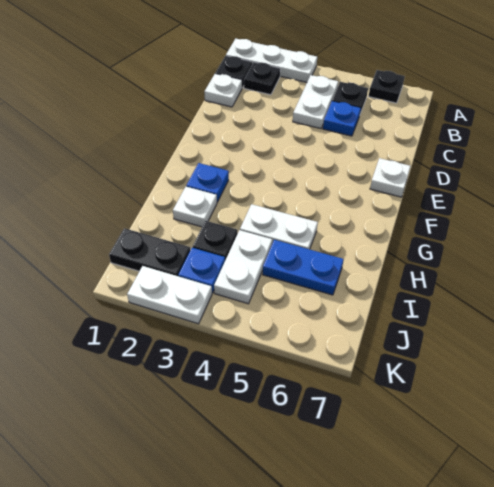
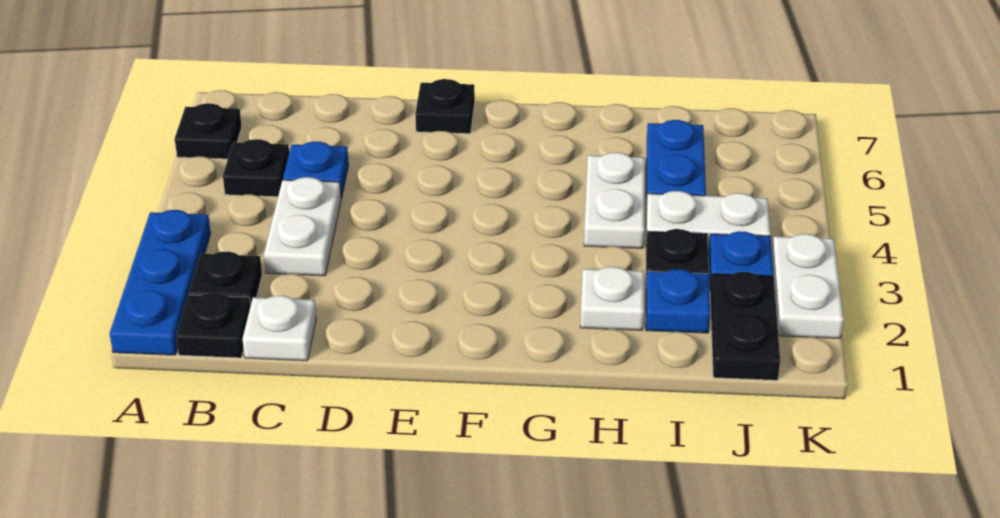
white plate A1:A3 level 1 -> blue plate A1:A3 level 1
white plate B4:C4 level 1 -> white plate C3:C4 level 1
white plate E7 level 1 -> black plate E7 level 1
blue plate G2 level 1 -> blue plate I2 level 1

